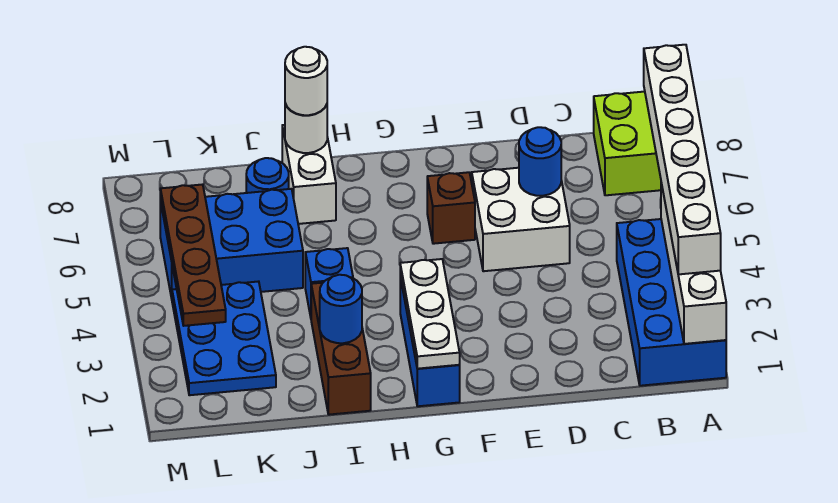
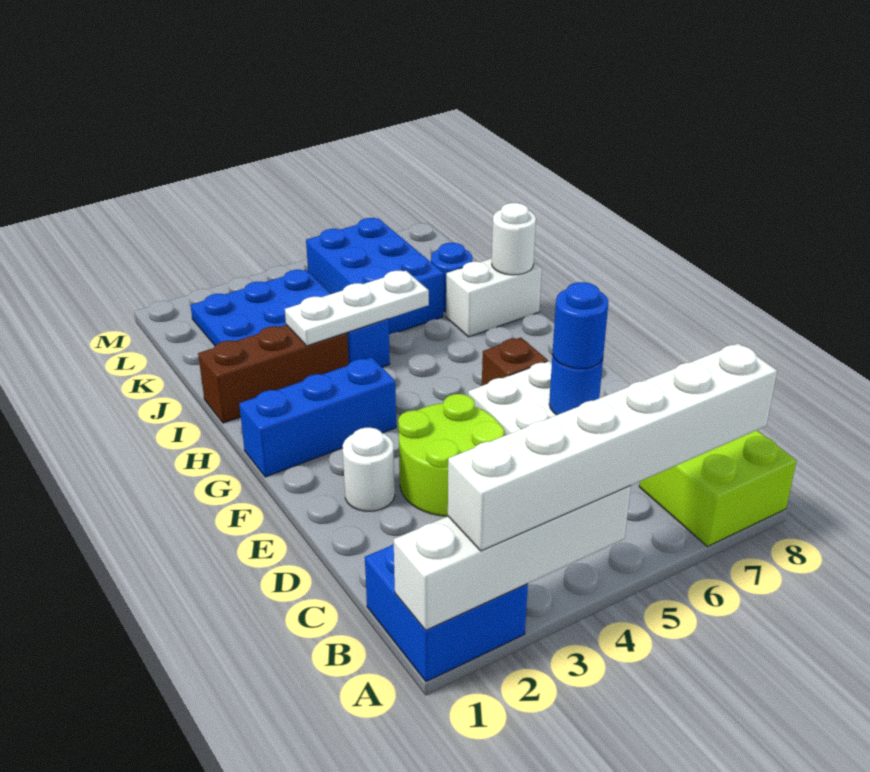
blue brick A1:B4 level 1 -> blue brick A1:B2 level 1
none -> lime round brick D3:E4 level 1
white plate G1:G3 level 2 -> white plate I3:I5 level 2
blue round brick I2 level 2 -> blue round brick D6 level 3
white round brick I8 level 3 -> white round brick E2 level 1
brown plate L3:L6 level 2 -> none

